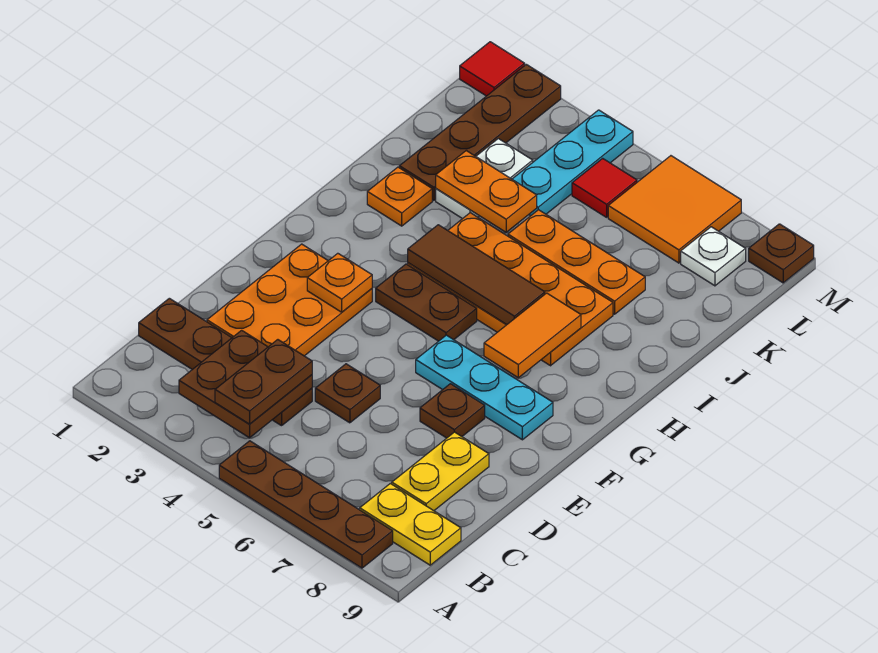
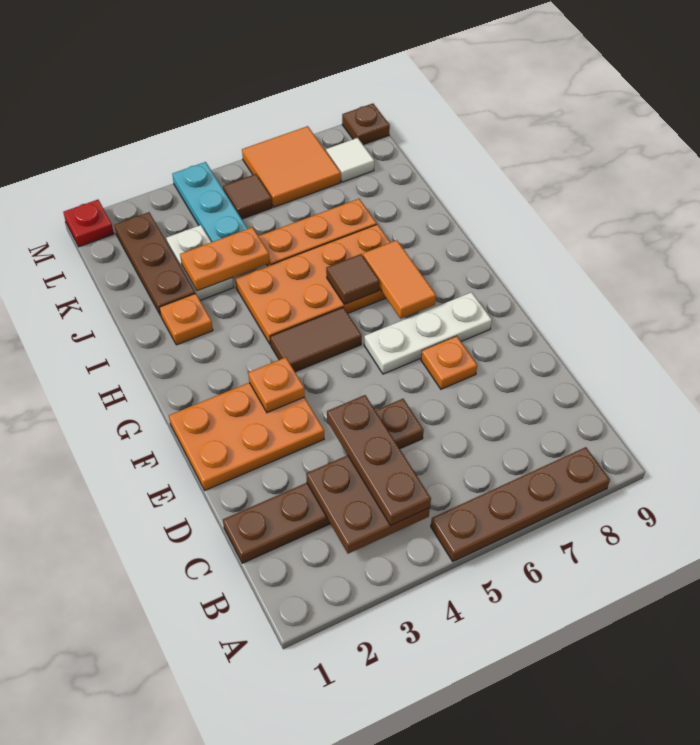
brown plate B4:C4 level 3 -> brown plate B4:D4 level 3
yellow plate B8:B9 level 1 -> none
yellow plate C8:D8 level 1 -> none
orange plate D2:F3 level 1 -> orange plate E1:F3 level 1
brown plate E7 level 1 -> orange plate E7 level 1
cyan plate F6:F8 level 1 -> white plate F6:F8 level 1
brown plate G4:G5 level 1 -> brown tile G4:G5 level 1
brown tile H4:H6 level 2 -> brown tile H6 level 2
brown plate J2:M2 level 1 -> brown plate J2:L2 level 1
red tile L5 level 1 -> brown tile L5 level 1
white plate L8 level 1 -> white tile L8 level 1
red tile M1 level 1 -> red plate M1 level 1

